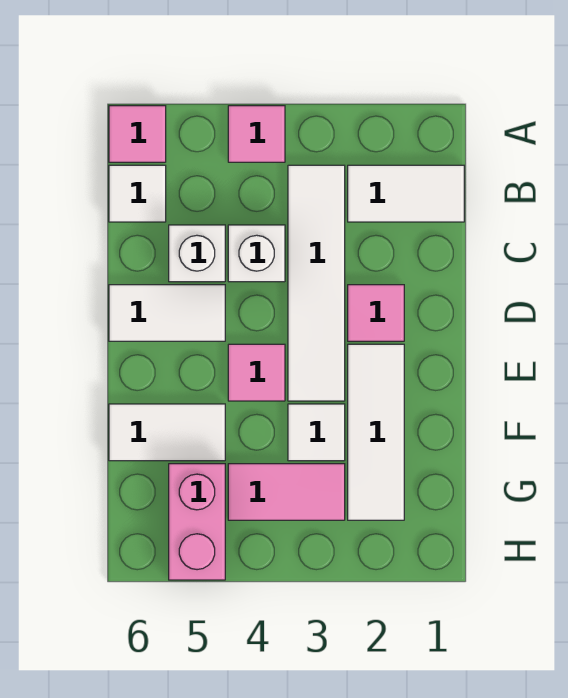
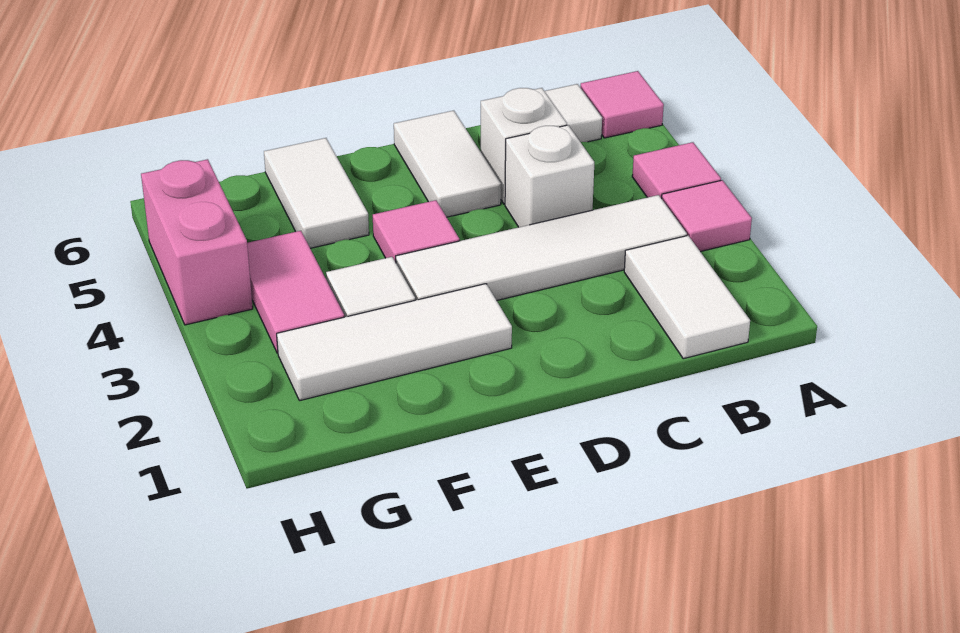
pink tile D2 level 1 -> pink tile A3 level 1
pink brick G5:H5 level 1 -> pink brick H4:H5 level 1

